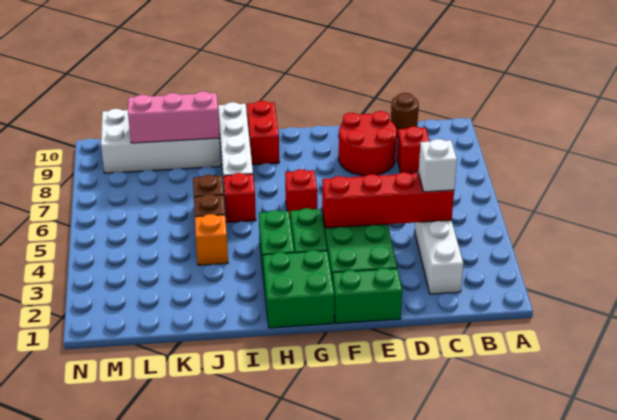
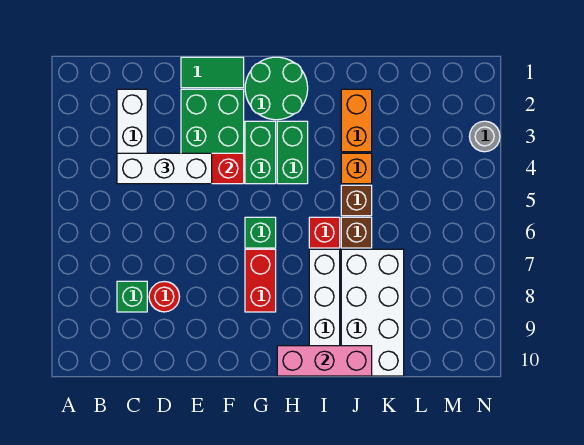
white brick C4 level 3 -> white brick C4:E4 level 3
red brick C8 level 1 -> green brick C8 level 1
brown round brick C10 level 1 -> none
red round brick D8:E9 level 1 -> red round brick D8 level 1
green brick E1:F1 level 1 -> green tile E1:F1 level 1
green brick G1:H2 level 1 -> green round brick G1:H2 level 1
red brick G6 level 1 -> green brick G6 level 1
red brick H9:H10 level 1 -> red brick G7:G8 level 1
none -> orange brick J2:J3 level 1
white brick J9:M10 level 1 -> white brick J7:K10 level 1
pink brick J9:L9 level 2 -> pink brick H10:J10 level 2
none -> grey round brick N3 level 1

